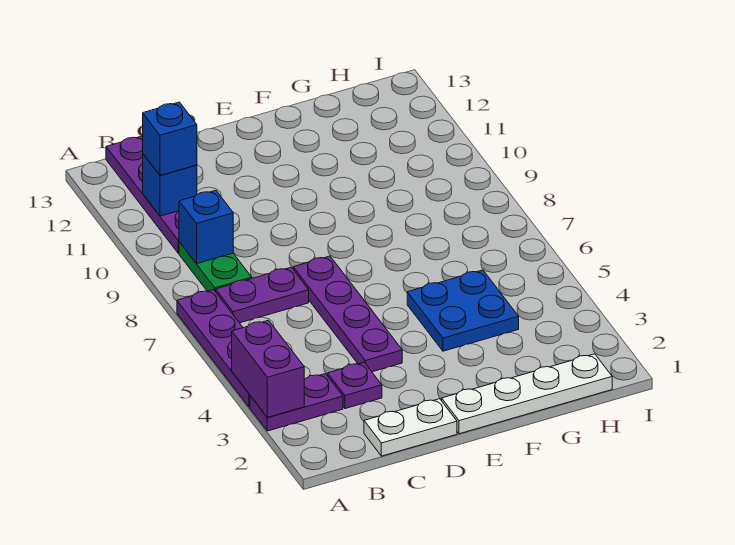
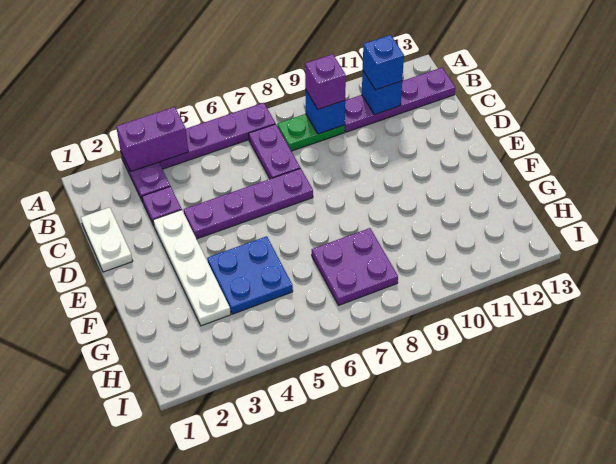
none -> purple brick B9 level 3
white plate E1:H1 level 1 -> white plate D3:G3 level 1
none -> purple plate G7:H8 level 1

